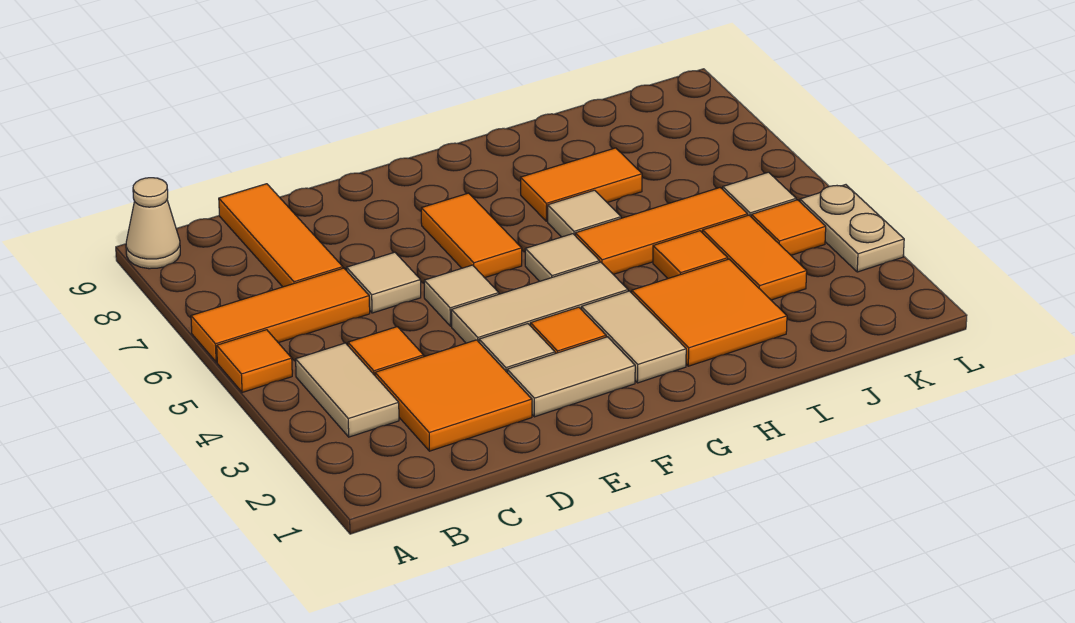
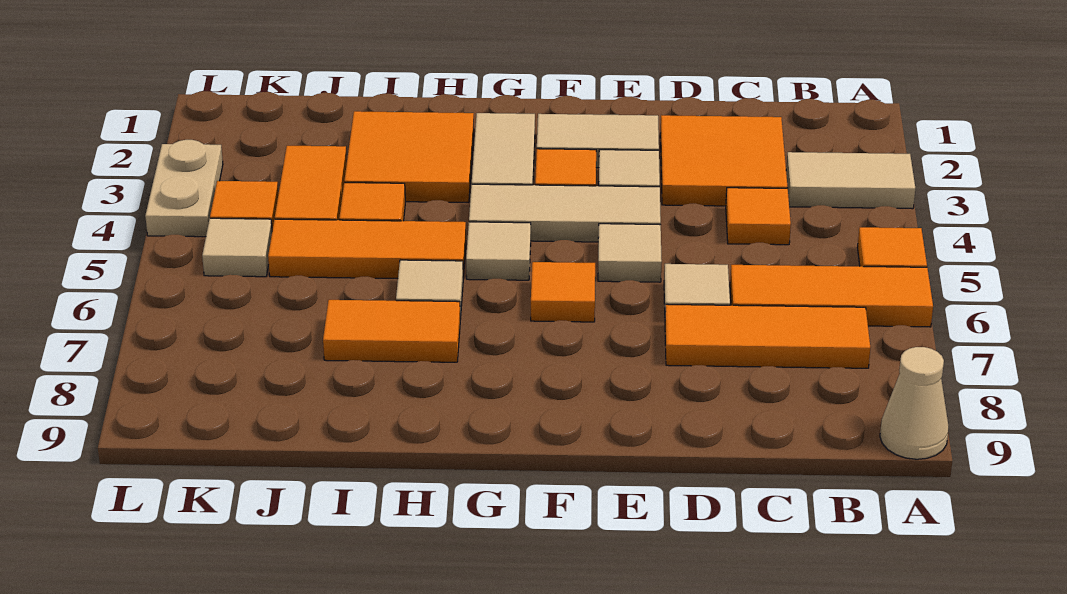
tan tile B3:B4 level 1 -> tan tile A3:B3 level 1
orange tile C7:C9 level 1 -> orange tile B7:D7 level 1
orange tile F6:F7 level 1 -> orange tile F6 level 1

